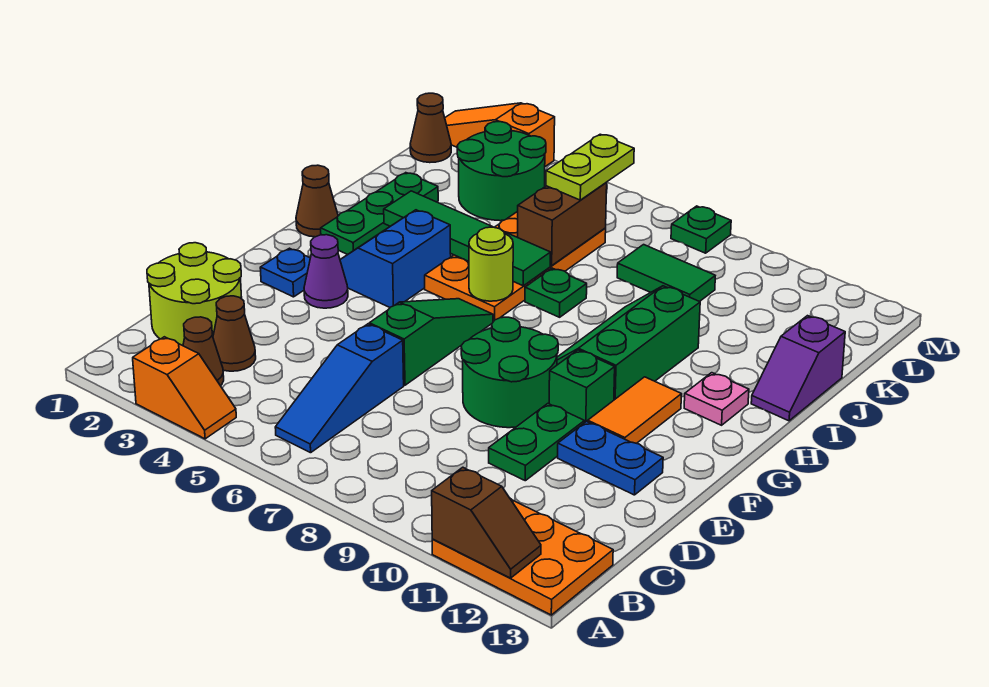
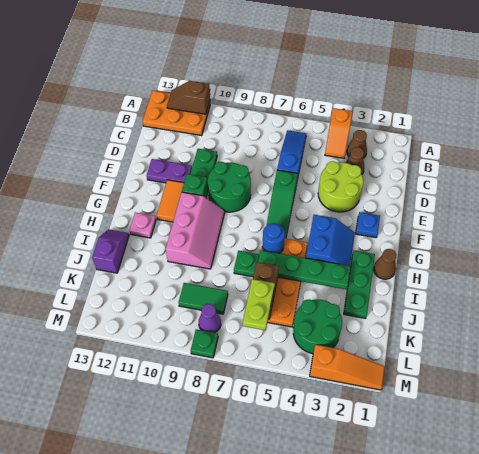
orange slope A3:A4 level 1 top 3 -> orange slope A4:B4 level 1 top A
lime round brick C1:D2 level 1 -> lime round brick D3:E4 level 1
blue plate E11:E12 level 1 -> purple plate E11:E12 level 1
purple cone F3 level 1 -> purple cone L8 level 1
green slope G9:I10 level 1 top 10 -> pink slope G9:I10 level 1 top 10
lime round brick H6 level 2 -> blue round brick H6 level 2
green tile I3:I6 level 2 -> green plate I3:I6 level 2
brown cone L1 level 1 -> none

